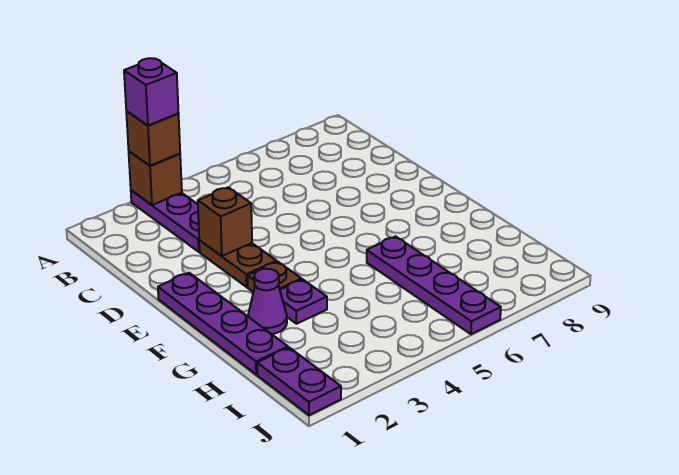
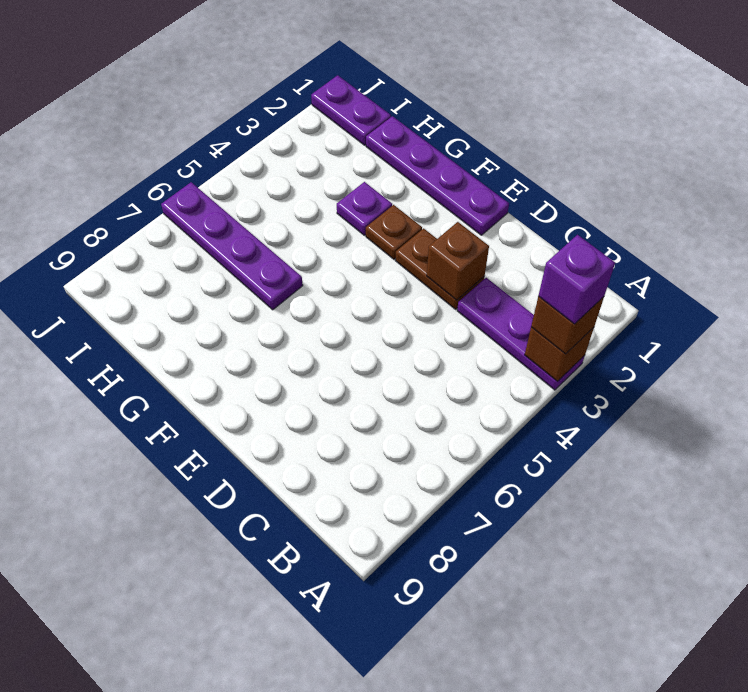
purple cone G2 level 1 -> none

